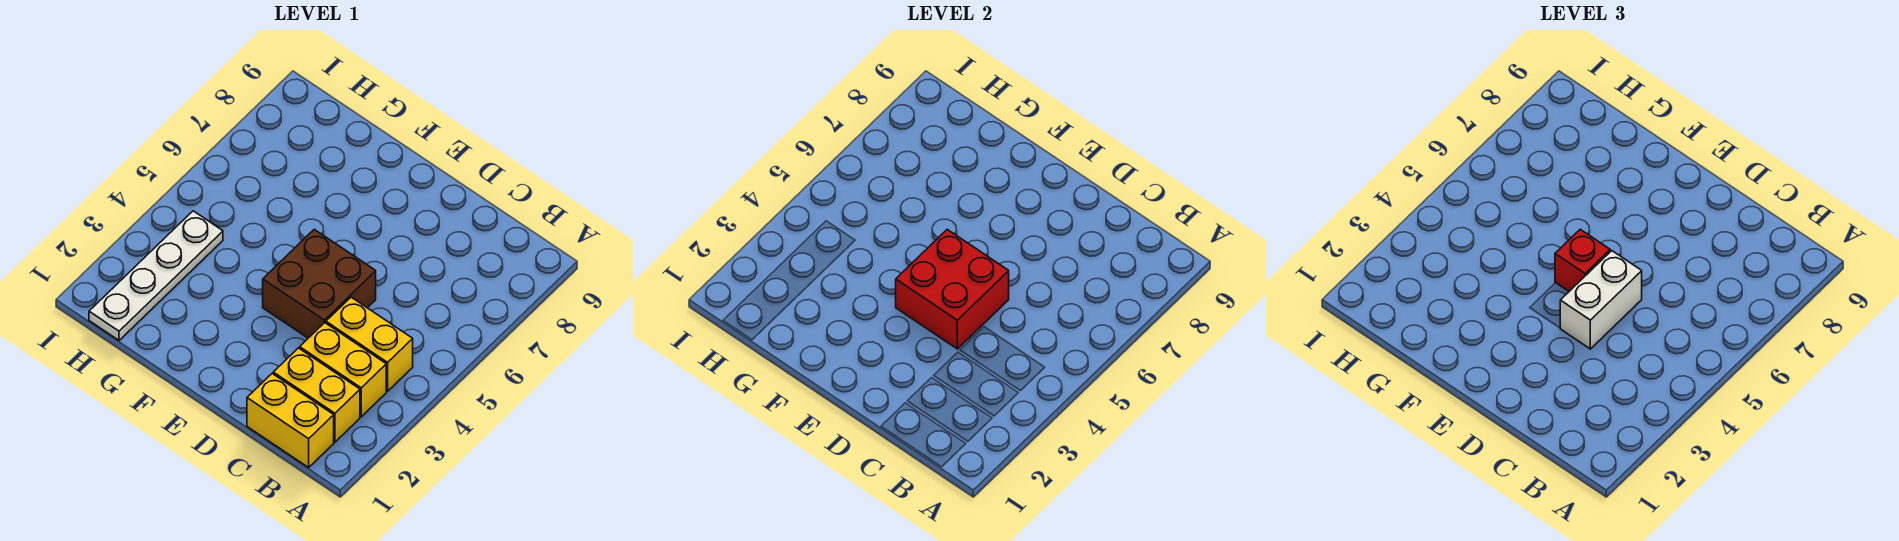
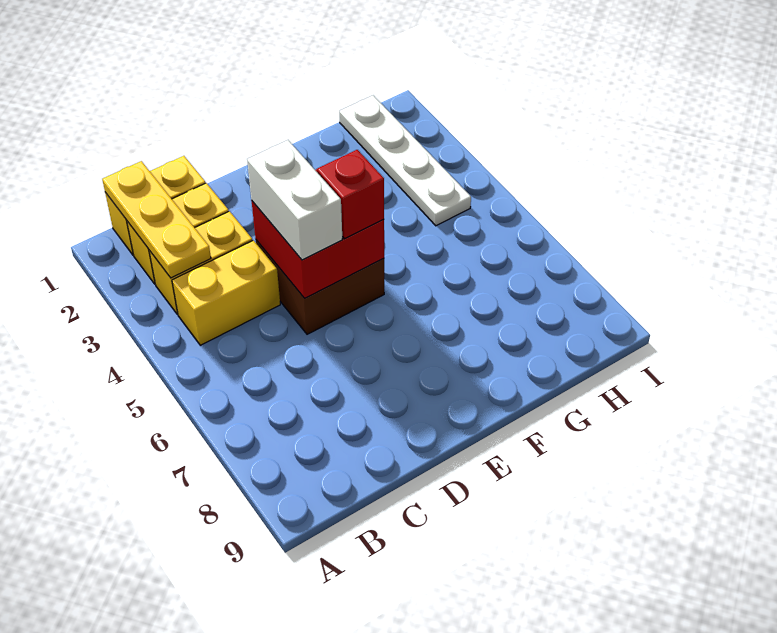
none -> yellow plate B1:B3 level 2

